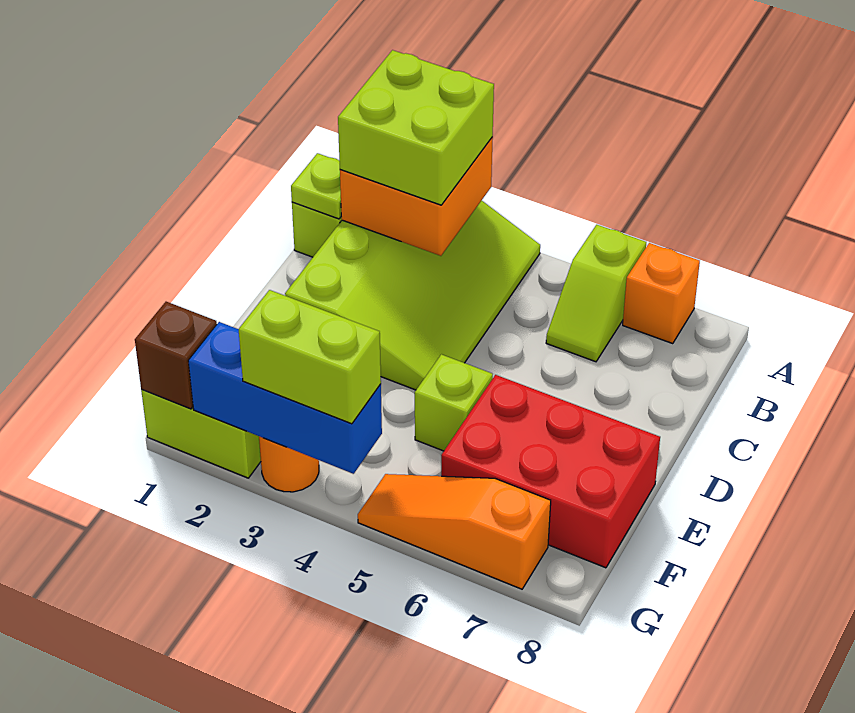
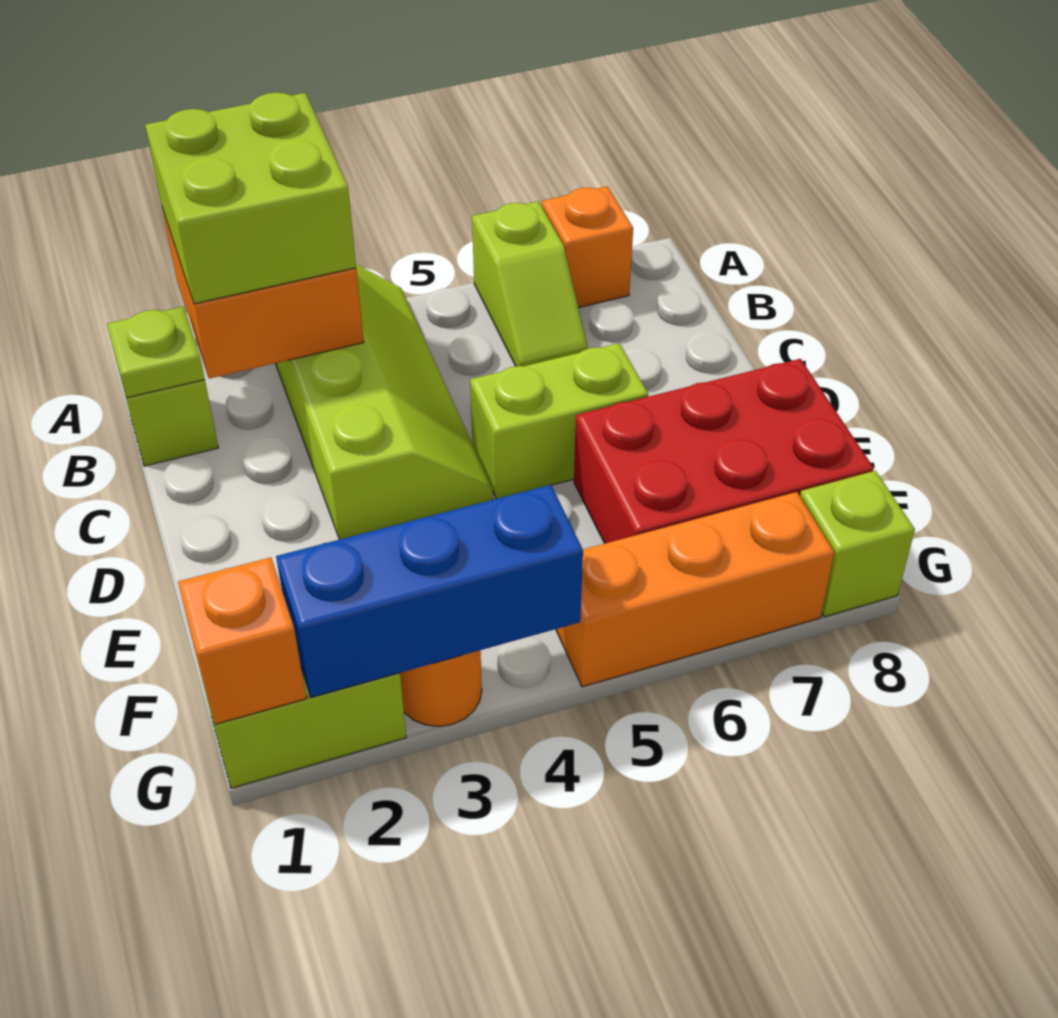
lime slope A2:D4 level 1 top 2 -> lime slope A3:D4 level 1 top 3
lime brick E5 level 1 -> lime brick G8 level 1
brown brick G1 level 2 -> orange brick G1 level 2
lime brick G3:G4 level 3 -> lime brick D5:D6 level 1
orange slope G5:G7 level 1 top 7 -> orange brick G5:G7 level 1

